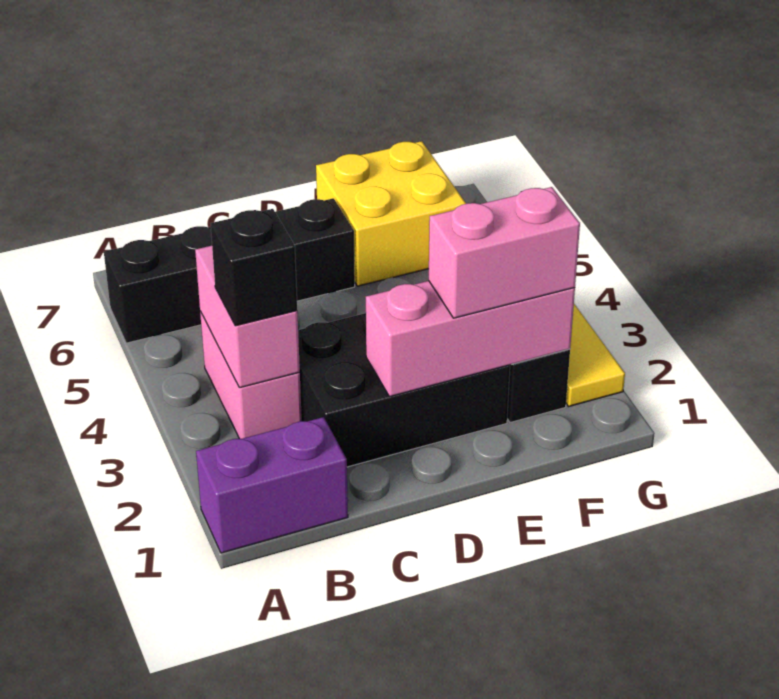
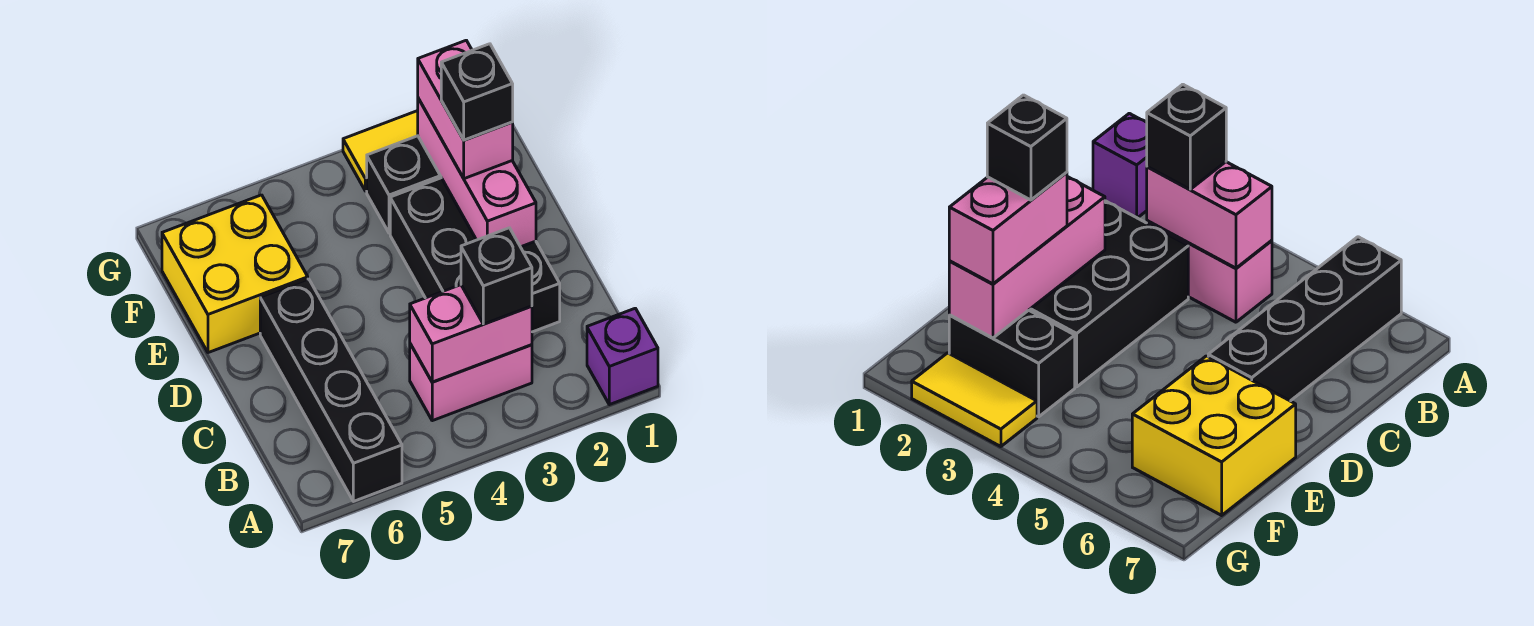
purple brick A1:B1 level 1 -> purple brick A1 level 1
none -> black brick E2 level 4

